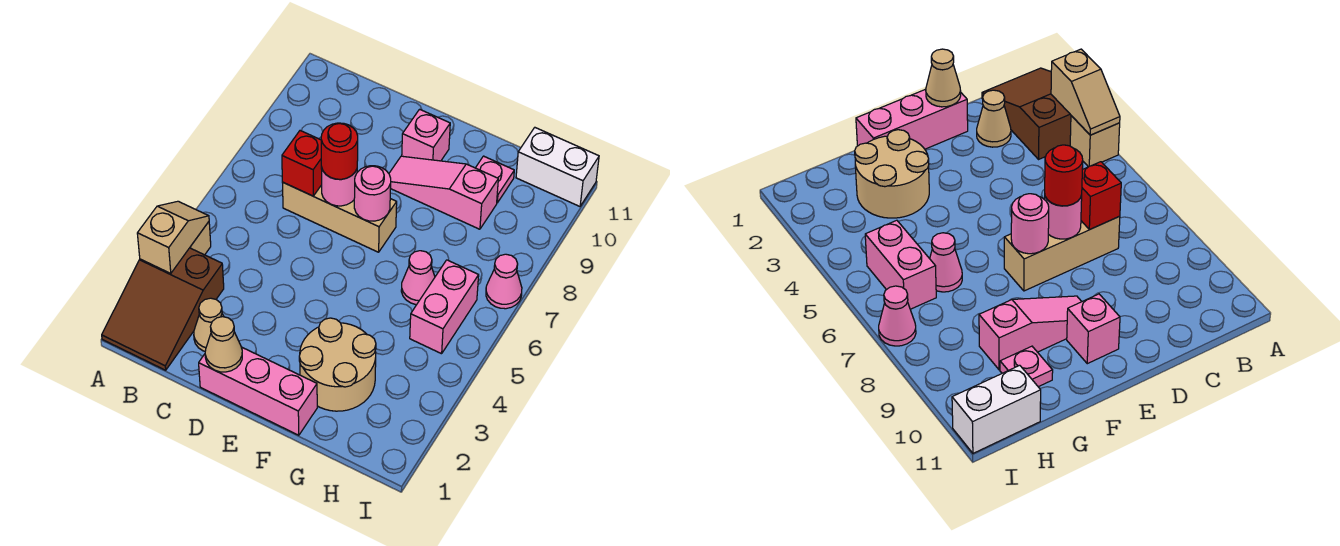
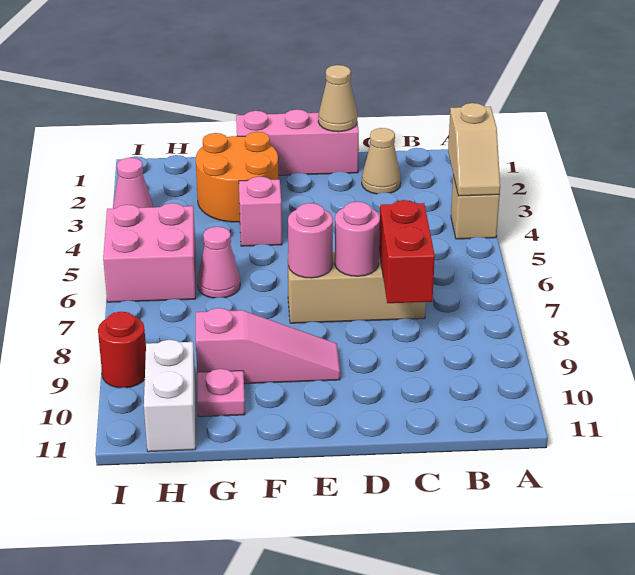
brown slope A1:B3 level 1 top 3 -> none
red brick C7 level 2 -> red brick C7:C8 level 2
red round brick D7 level 3 -> red round brick I9 level 1
pink brick E10 level 1 -> pink brick F4 level 1
tan round brick F2:G3 level 1 -> orange round brick F2:G3 level 1
pink brick H5:H6 level 1 -> pink brick H5:I6 level 1
white brick H11:I11 level 1 -> white brick H10:H11 level 1
pink cone I7 level 1 -> pink cone I3 level 1

